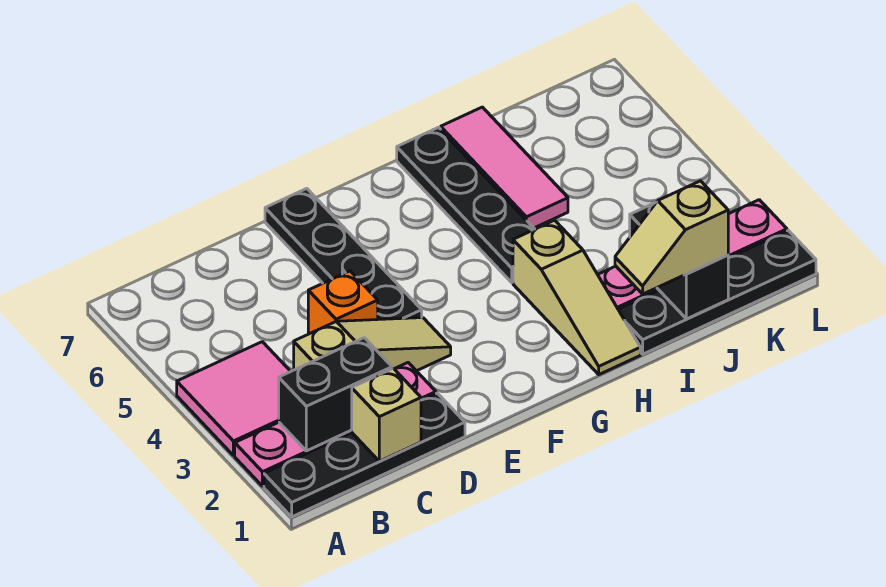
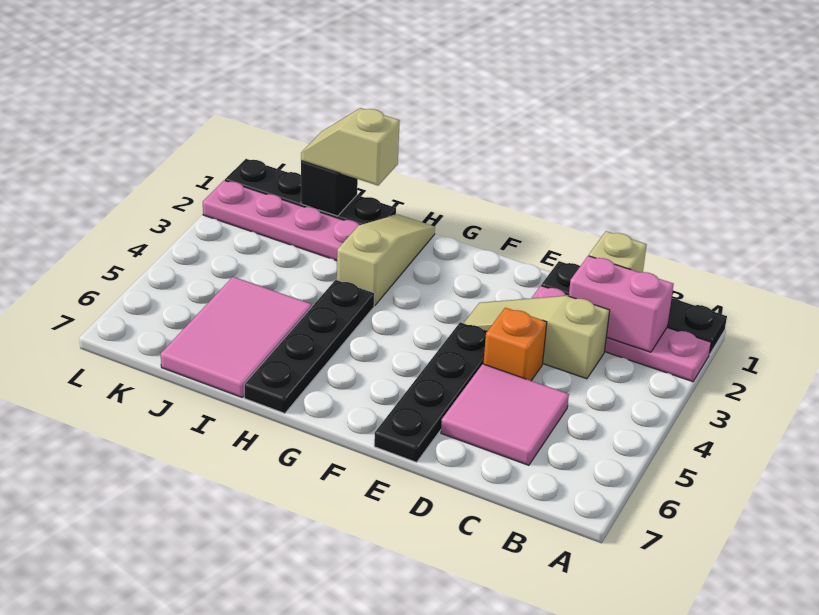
pink tile A3:B4 level 1 -> pink tile C5:D6 level 1
black brick B2:C2 level 2 -> pink brick B2:C2 level 2
tan slope I1:J1 level 3 top J -> tan slope I1:J1 level 3 top I
pink tile I5:I7 level 1 -> pink tile I5:J7 level 1
black brick J1:J2 level 2 -> black brick J1 level 2

